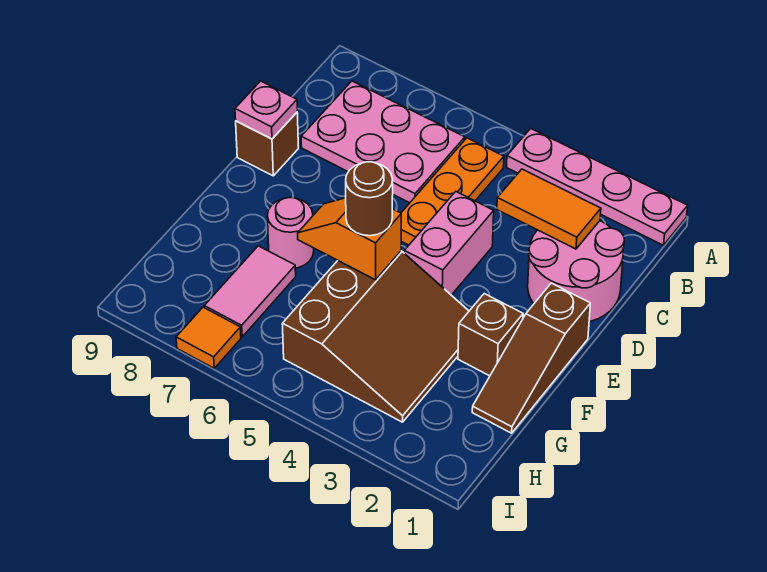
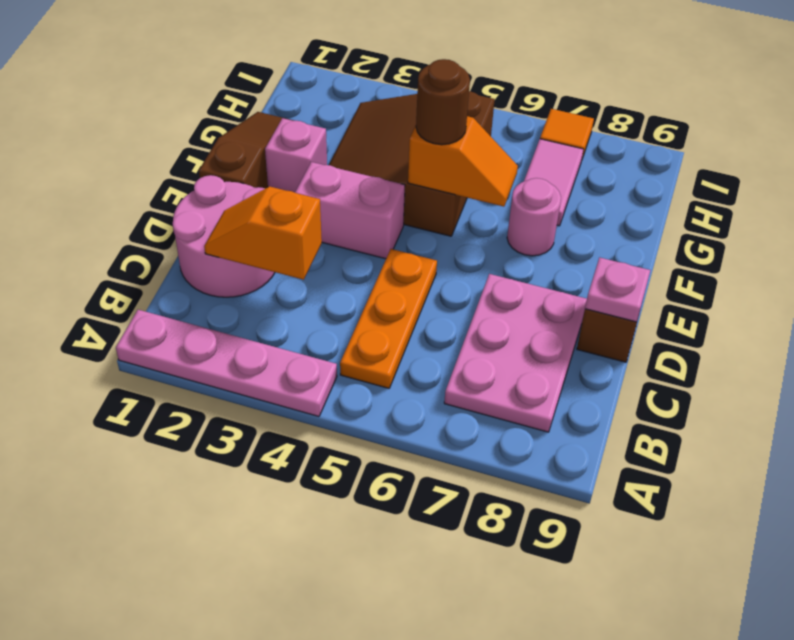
pink plate B6:C8 level 1 -> pink plate B7:D8 level 1
orange tile C2:C3 level 2 -> orange slope C2:C3 level 2 top 3
pink brick D4:E4 level 1 -> pink brick E3:E4 level 1
brown brick F2 level 1 -> pink brick F2 level 1

